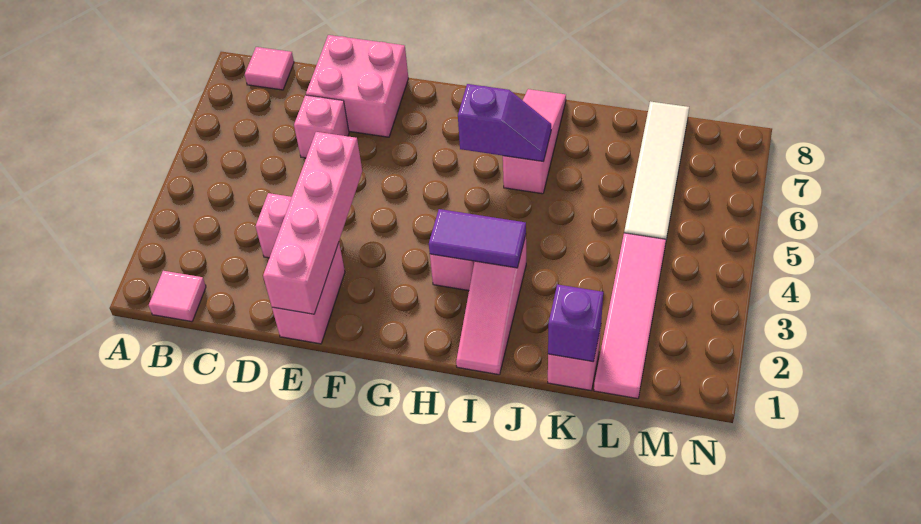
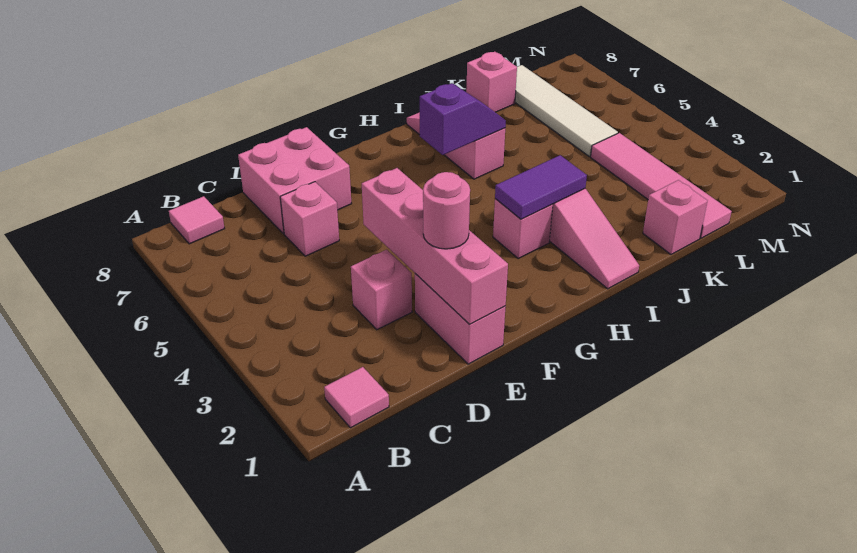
none -> pink round brick E2 level 3
purple brick K1 level 2 -> none
none -> pink brick K8 level 1

